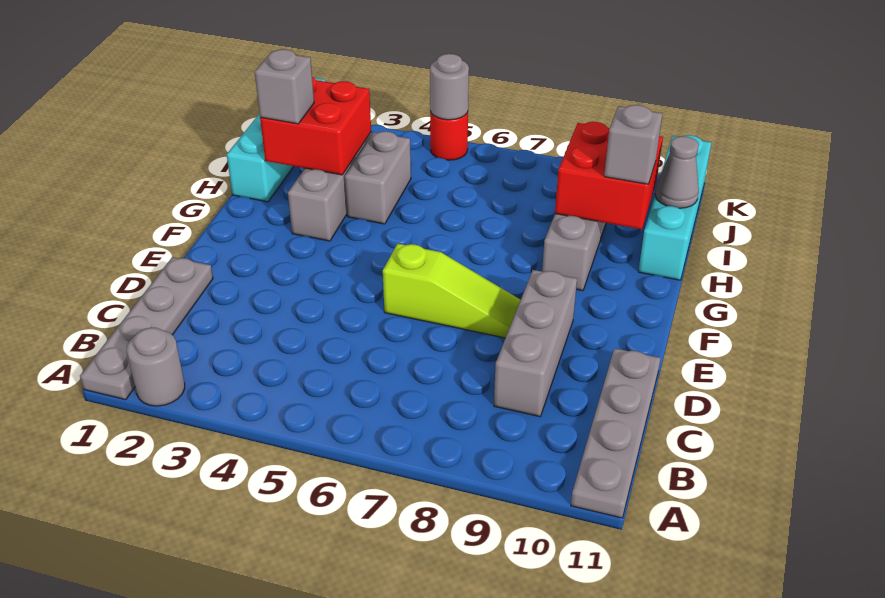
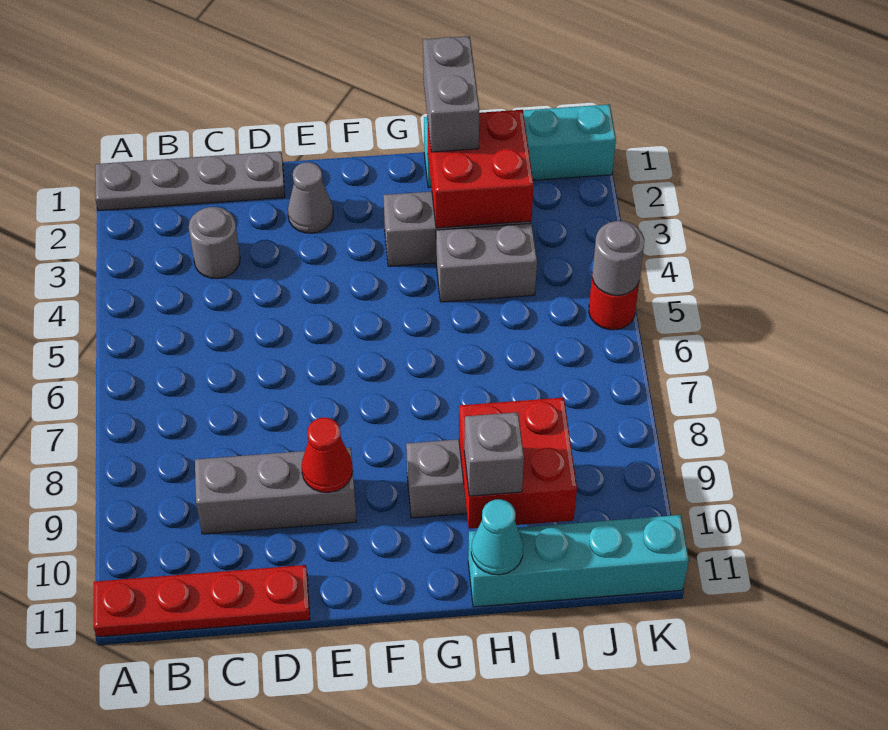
grey round brick A2 level 1 -> grey round brick C3 level 1
grey plate A11:D11 level 1 -> red plate A11:D11 level 1
lime slope E6:E8 level 1 top 6 -> none
none -> red cone E9 level 2
grey brick H2 level 3 -> grey brick H1:H2 level 3
none -> cyan cone H11 level 2
grey cone I11 level 2 -> grey cone E2 level 1

